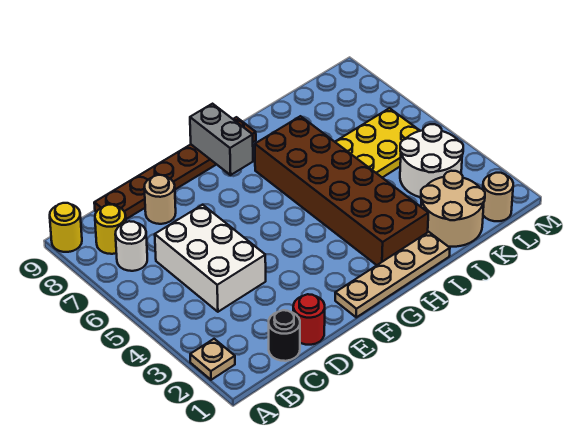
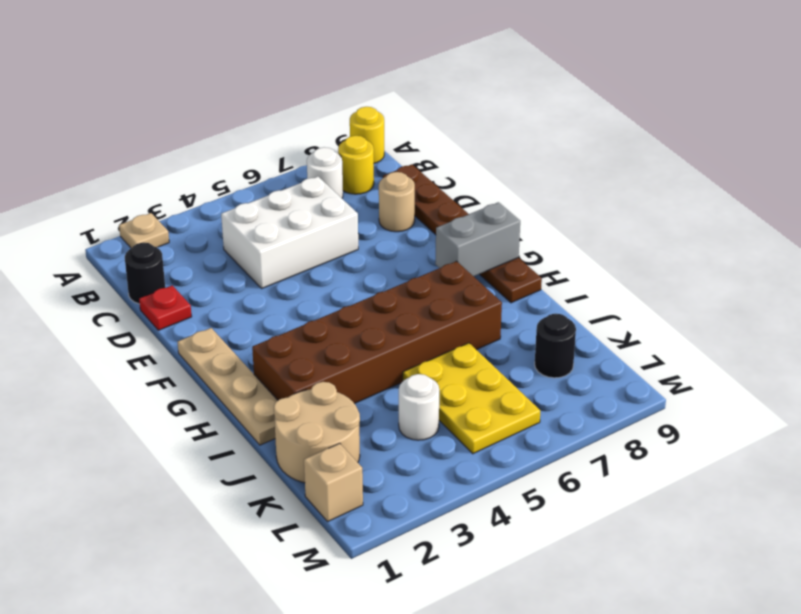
red round brick D1 level 1 -> red plate D1 level 1
white round brick K3:L4 level 1 -> white round brick K4 level 1
none -> black round brick K8 level 1
tan round brick L1 level 1 -> tan brick L1 level 1

